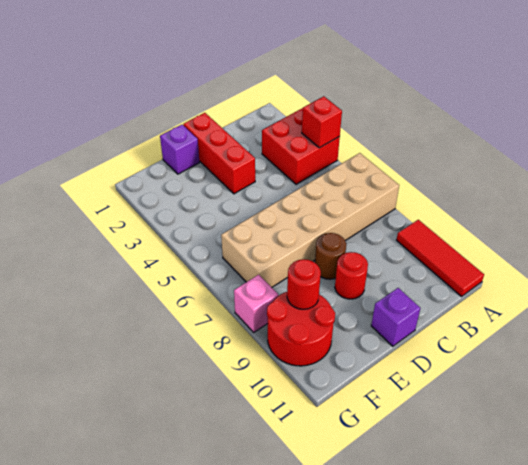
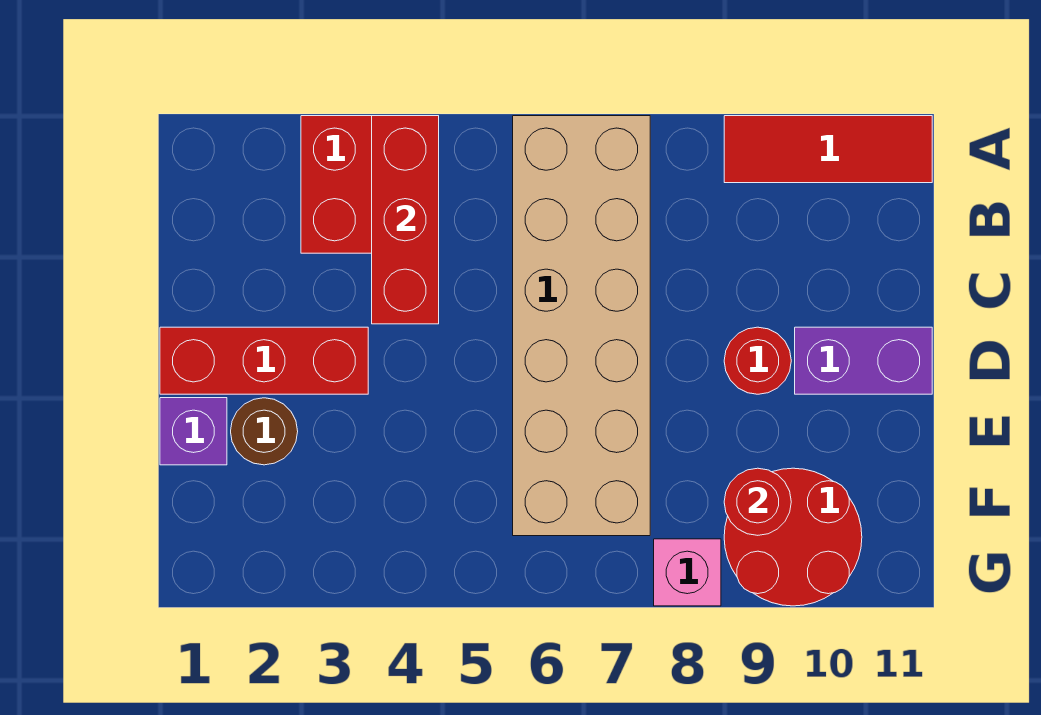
red brick A4 level 2 -> red brick A4:C4 level 2
brown round brick D8 level 1 -> brown round brick E2 level 1
purple brick D11 level 1 -> purple brick D10:D11 level 1

